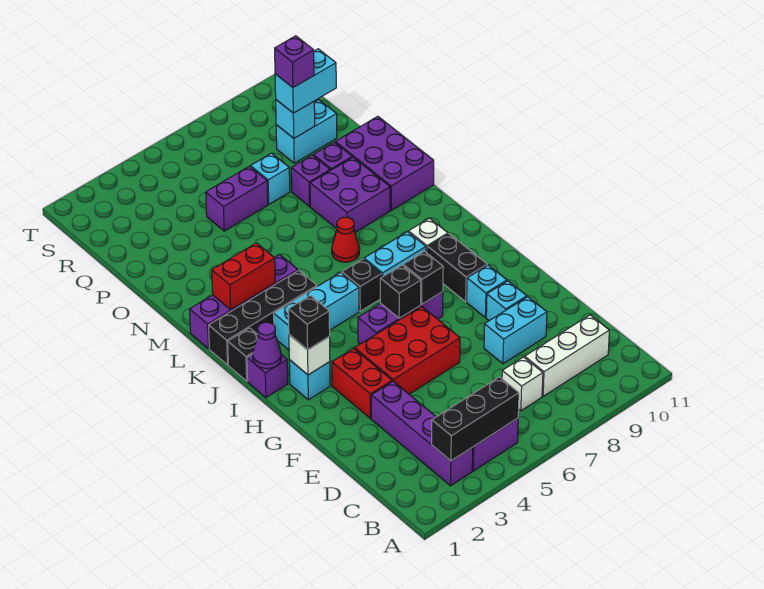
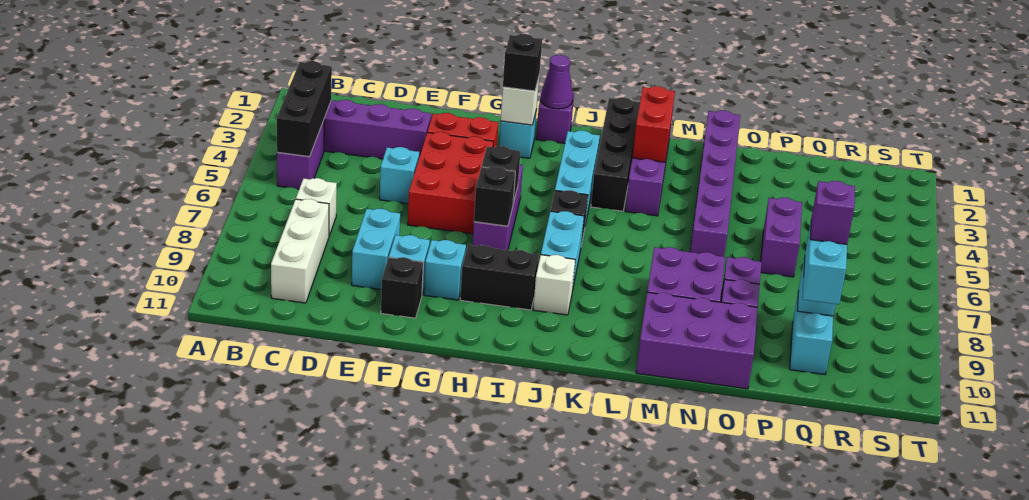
black brick J1 level 1 -> black brick F10 level 1
red cone L7 level 1 -> none
none -> purple brick N1:N6 level 1
cyan brick P7 level 1 -> cyan brick E5 level 1

